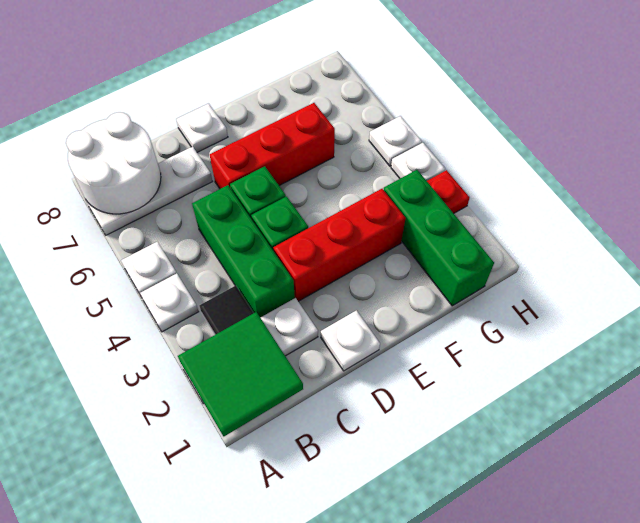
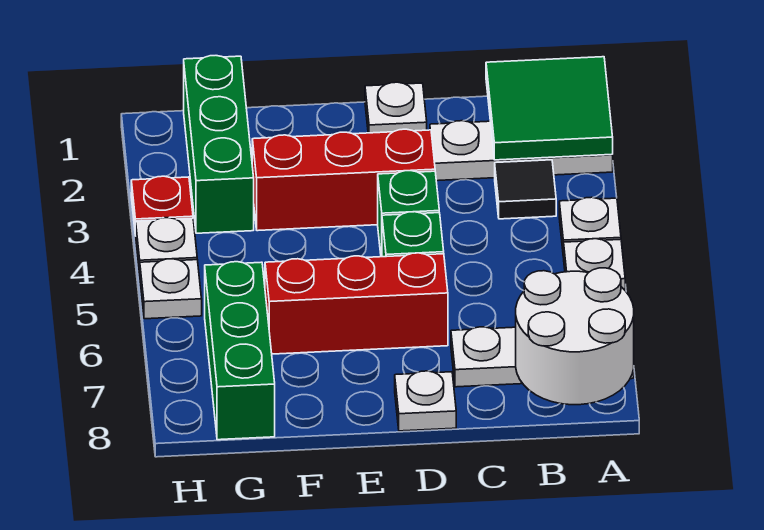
green brick C3:C5 level 1 -> green brick G6:G8 level 1

